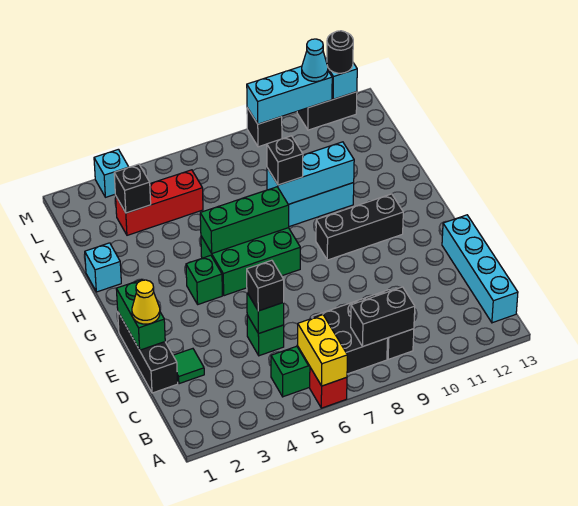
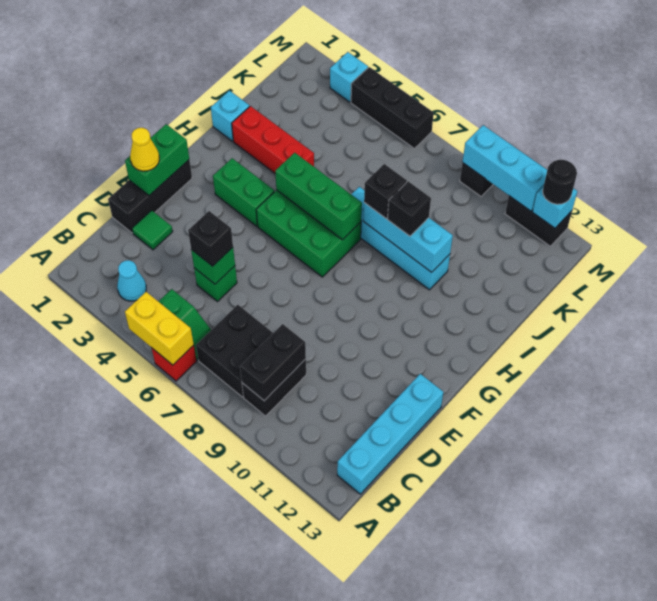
yellow brick A6:B6 level 2 -> yellow brick A5:A6 level 2
black brick B8:B9 level 2 -> black brick B9:C9 level 2
green brick G4 level 1 -> green brick G3:G4 level 1
black brick G9:G11 level 1 -> black brick M4:M6 level 1
red brick K3:K5 level 1 -> red brick I2:I4 level 1
black brick K3 level 2 -> black brick I9 level 3
cyan cone M11 level 3 -> cyan cone B3 level 1

